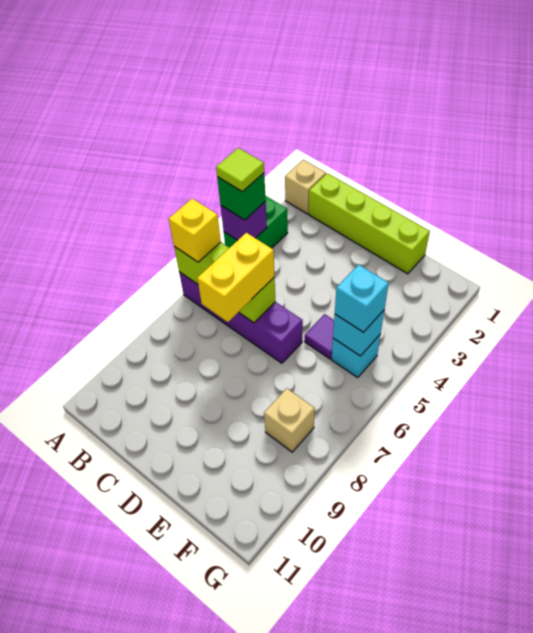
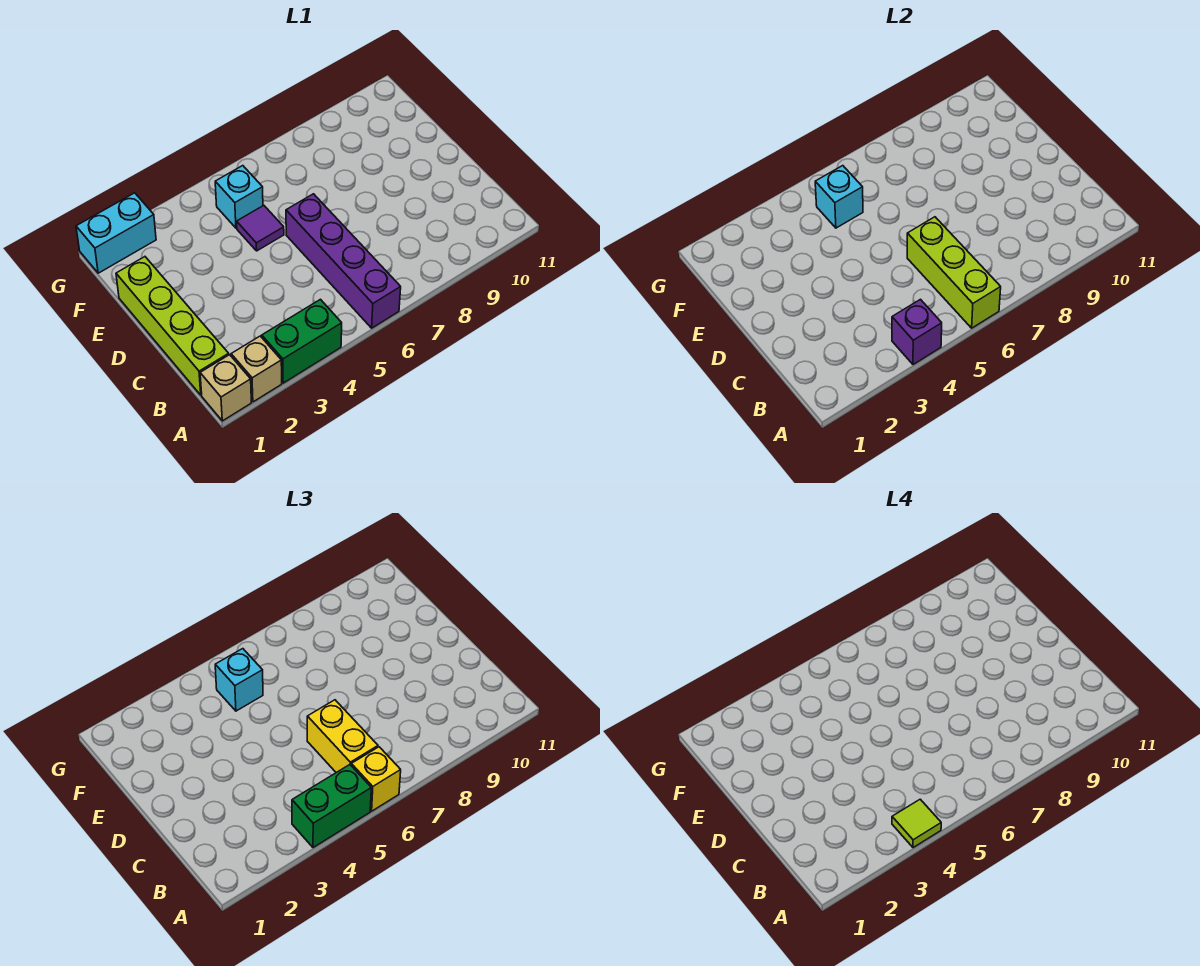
green brick A4 level 3 -> green brick A4:A5 level 3
yellow brick C6:C7 level 3 -> yellow brick B6:C6 level 3
tan brick F8 level 1 -> tan brick A2 level 1
none -> cyan brick G1:G2 level 1

